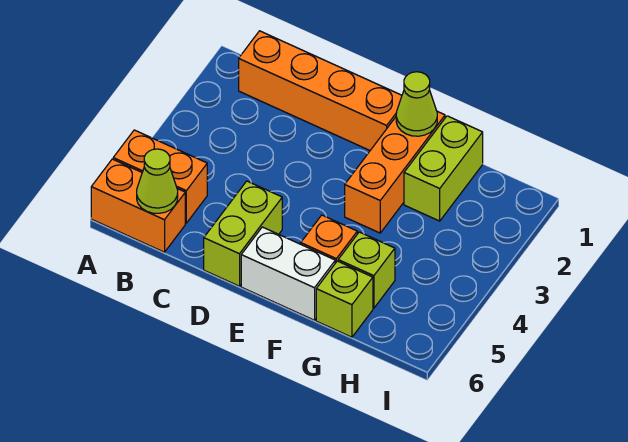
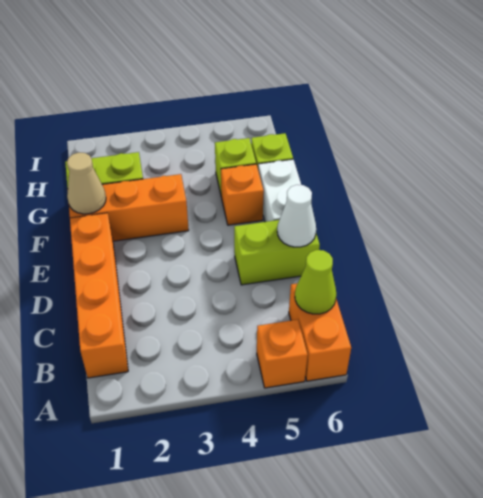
orange brick A5:B5 level 1 -> orange brick A5 level 1
none -> white cone D6 level 2
lime cone F1 level 2 -> tan cone F1 level 2

